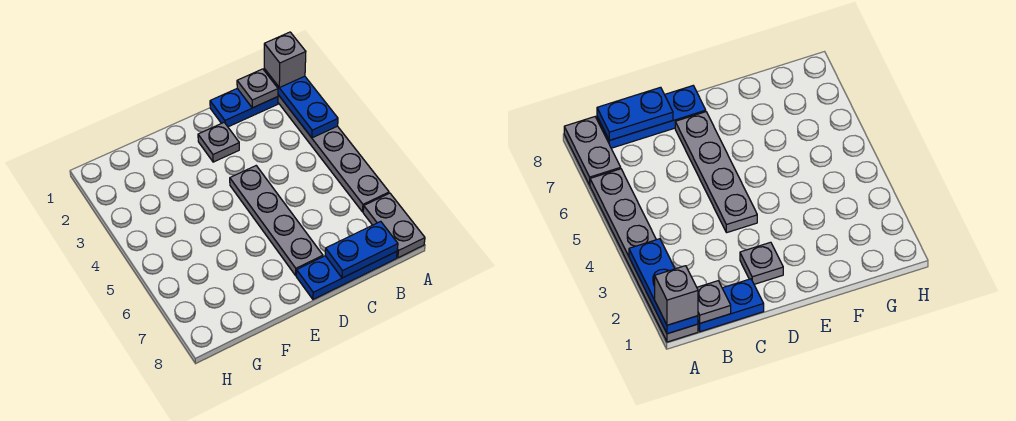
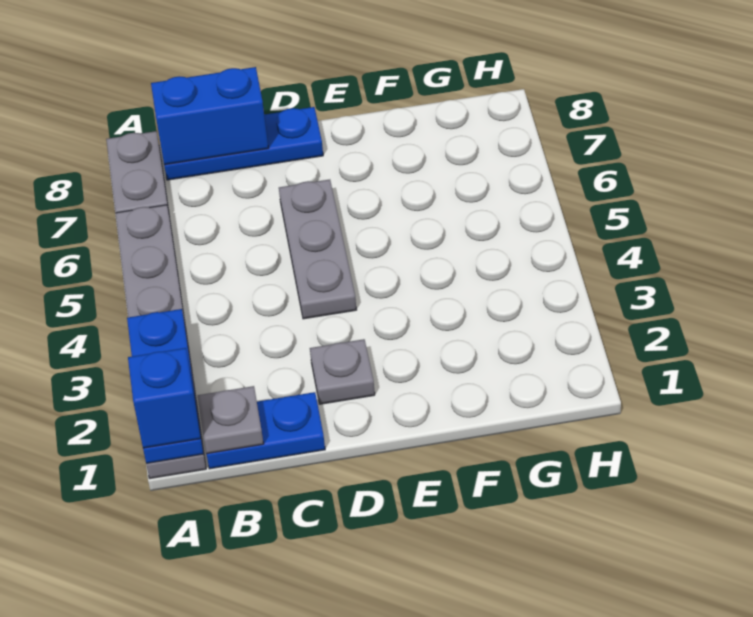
grey brick A1 level 3 -> blue brick A1 level 3
blue plate B8:C8 level 2 -> blue brick B8:C8 level 2
grey plate D4:D7 level 1 -> grey plate D4:D6 level 1

